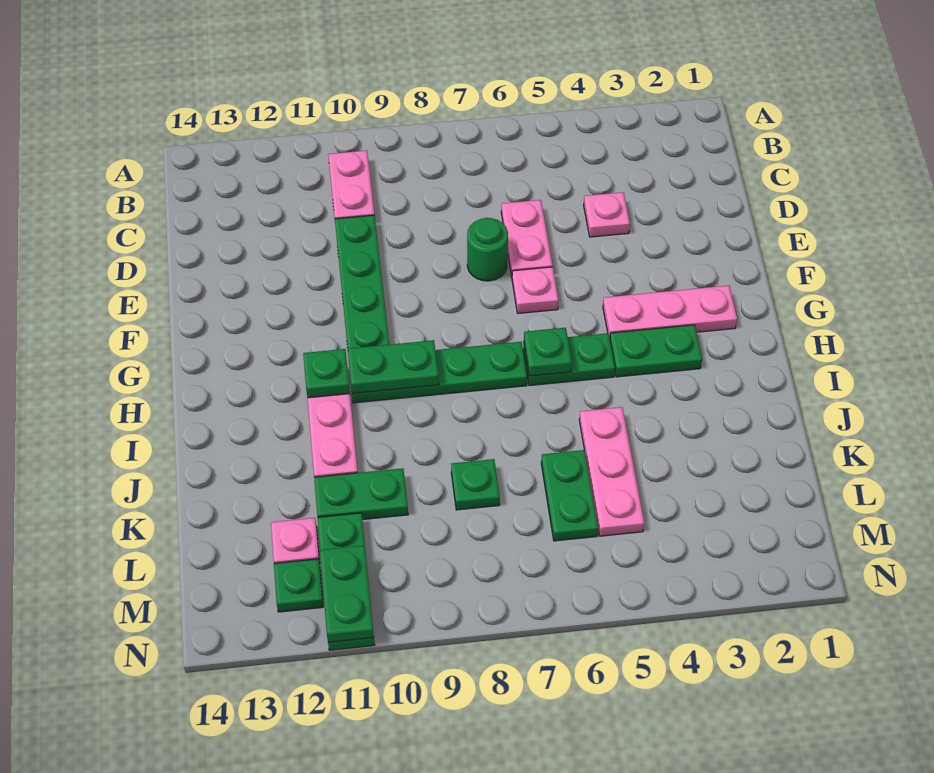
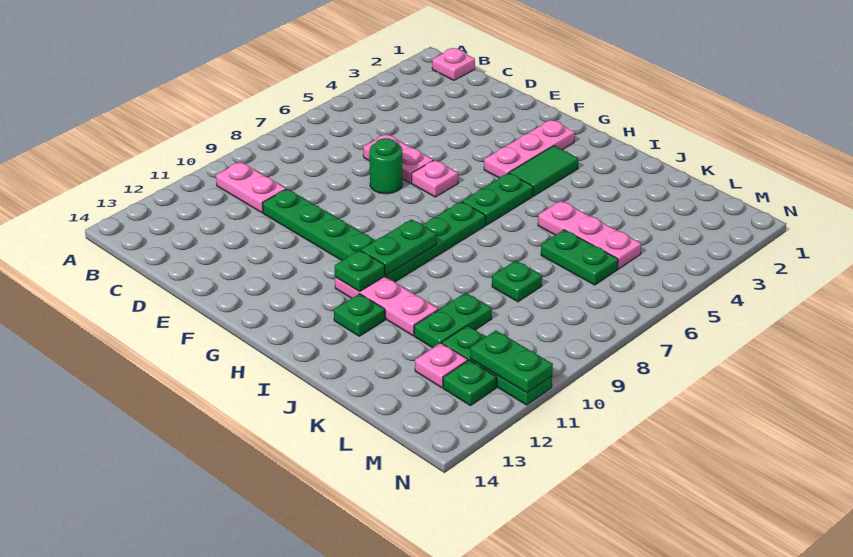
pink plate D4 level 1 -> pink plate B1 level 1
green plate H3:H4 level 1 -> green tile H3:H4 level 1
green plate H6 level 2 -> green plate I12 level 1

